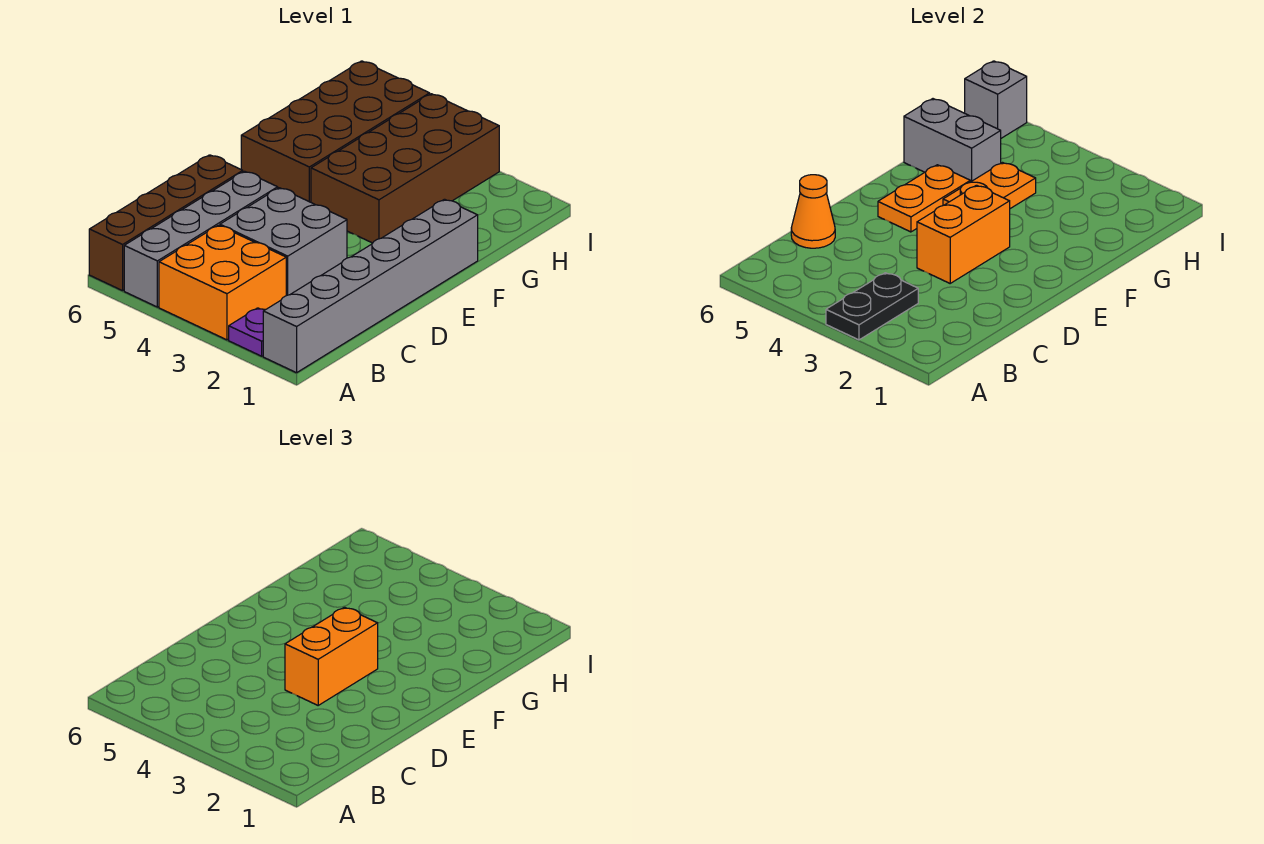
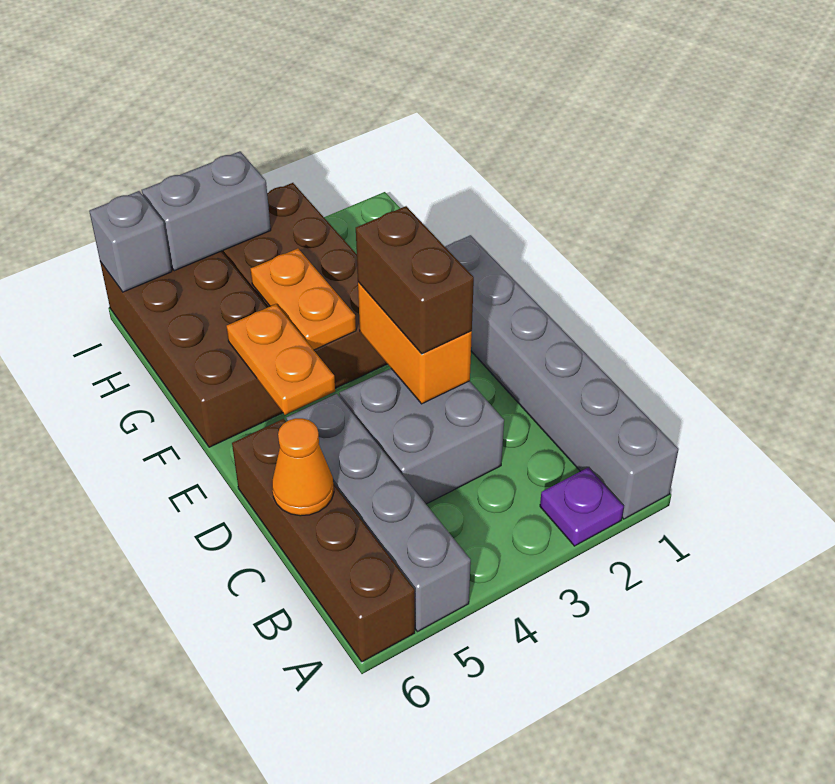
orange brick A3:B4 level 1 -> none
black plate A3:B3 level 2 -> none
orange brick D3:E3 level 3 -> brown brick D3:E3 level 3
grey brick G5:G6 level 2 -> grey brick I4:I5 level 2

